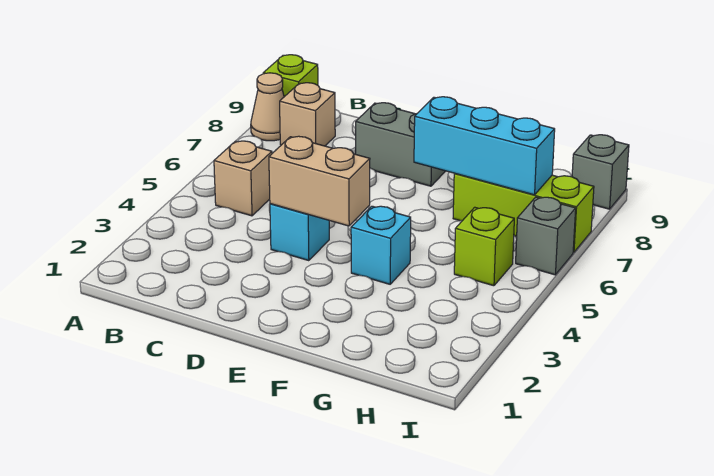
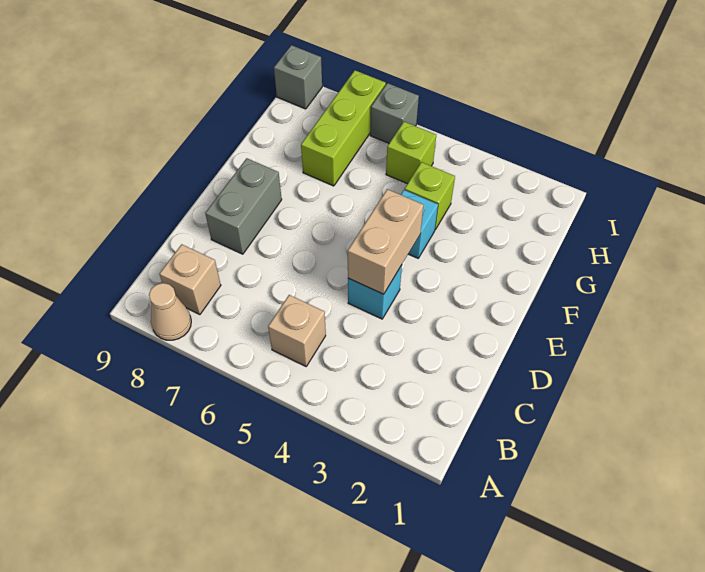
lime brick A9 level 1 -> lime brick G4 level 1
cyan brick F7:H7 level 2 -> none

